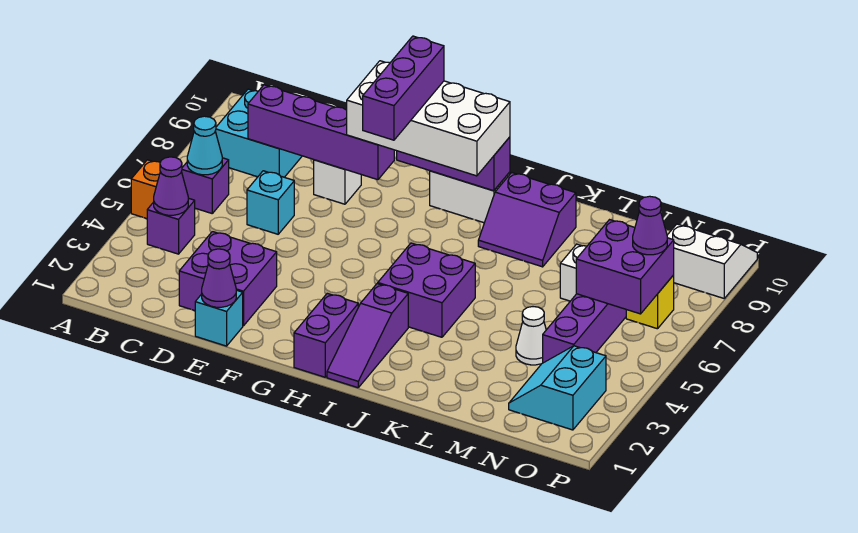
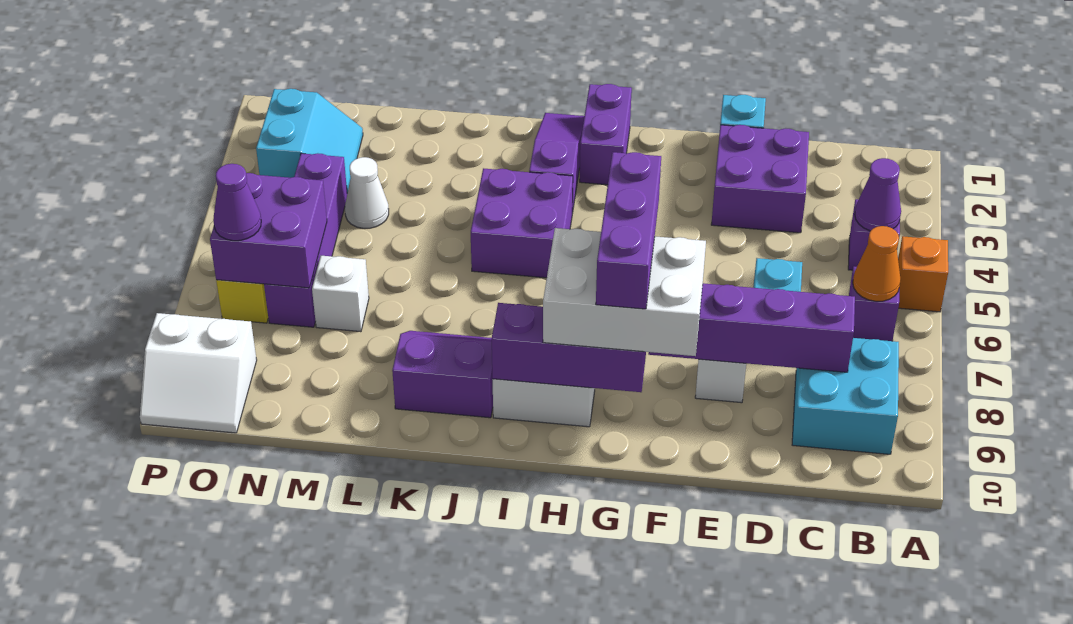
cyan cone B6 level 2 -> orange cone B6 level 2
purple cone E1 level 2 -> none
white brick F8:I9 level 3 -> white brick F8:H9 level 3

